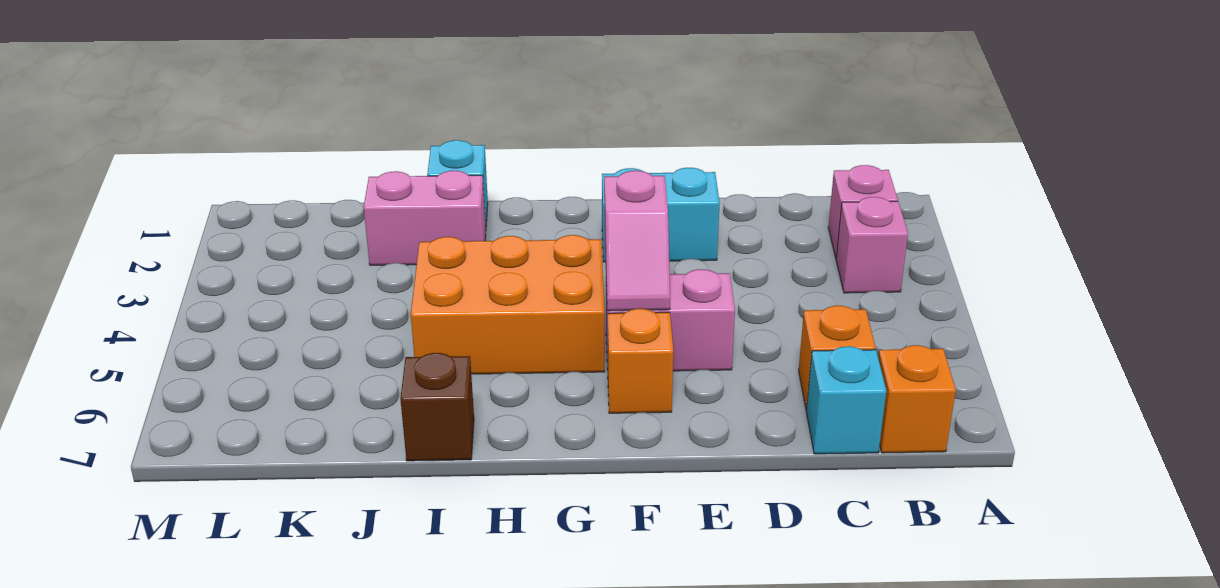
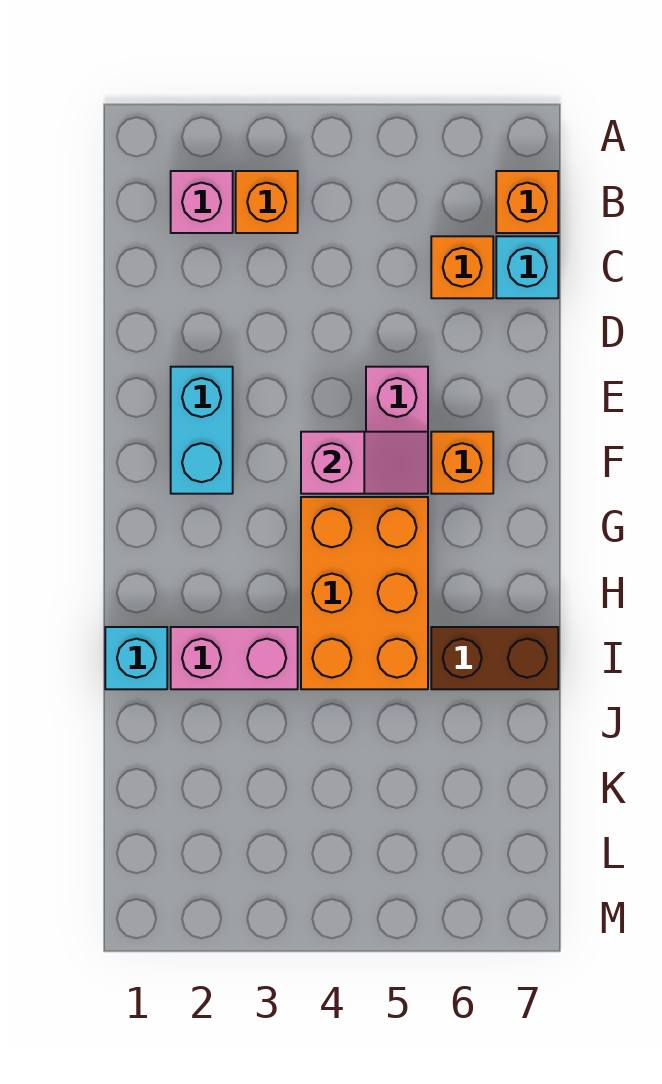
pink brick B3 level 1 -> orange brick B3 level 1
pink brick I2:J2 level 1 -> pink brick I2:I3 level 1
brown brick I7 level 1 -> brown brick I6:I7 level 1

